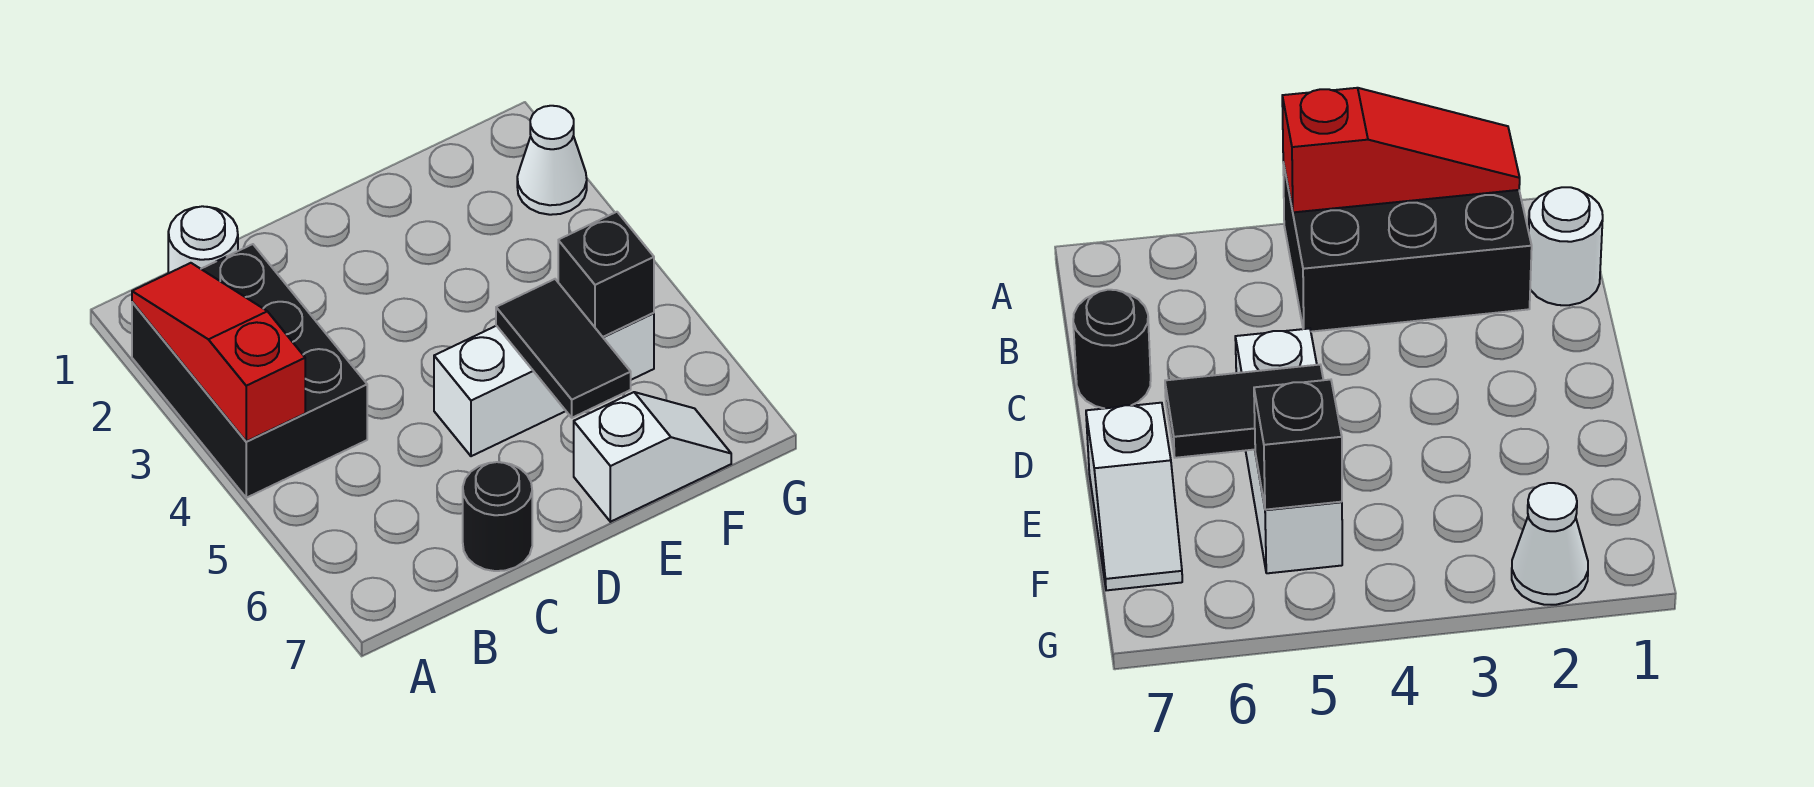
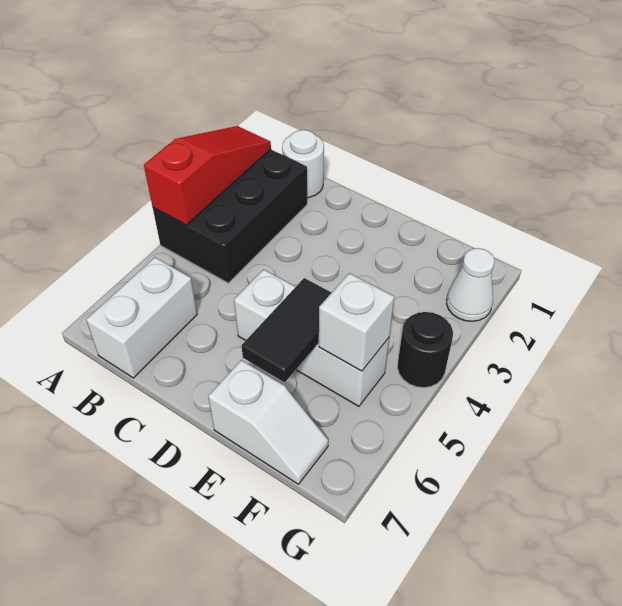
none -> white brick B6:B7 level 1
black round brick C7 level 1 -> black round brick G4 level 1
black brick F5 level 2 -> white brick F5 level 2

